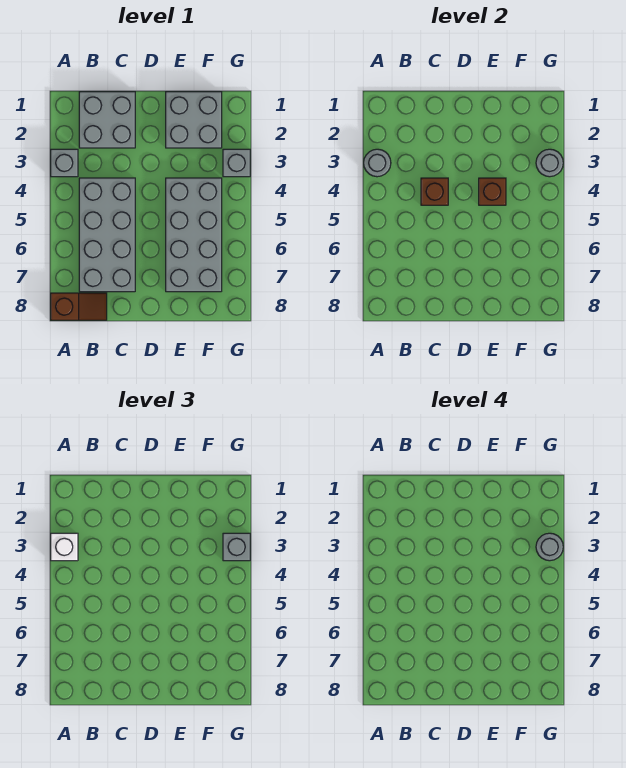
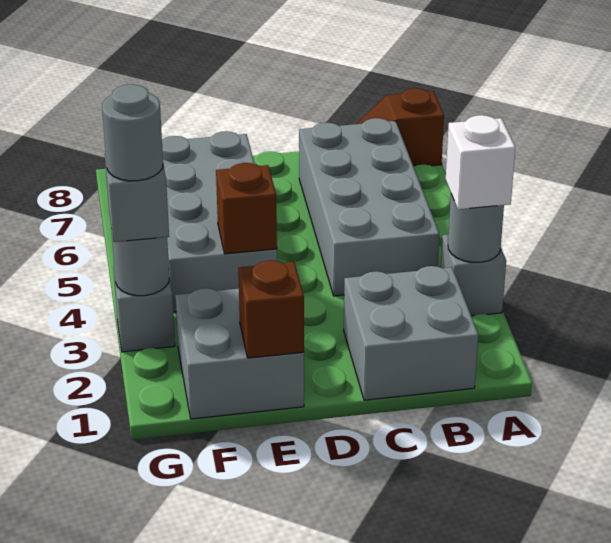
brown brick C4 level 2 -> brown brick E1 level 2

